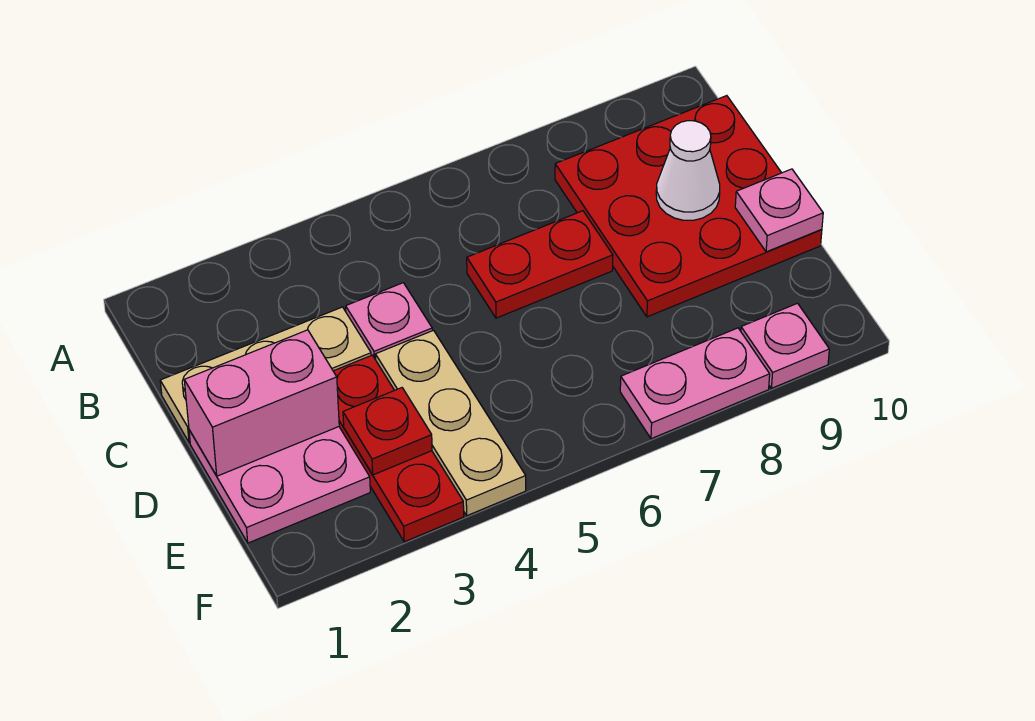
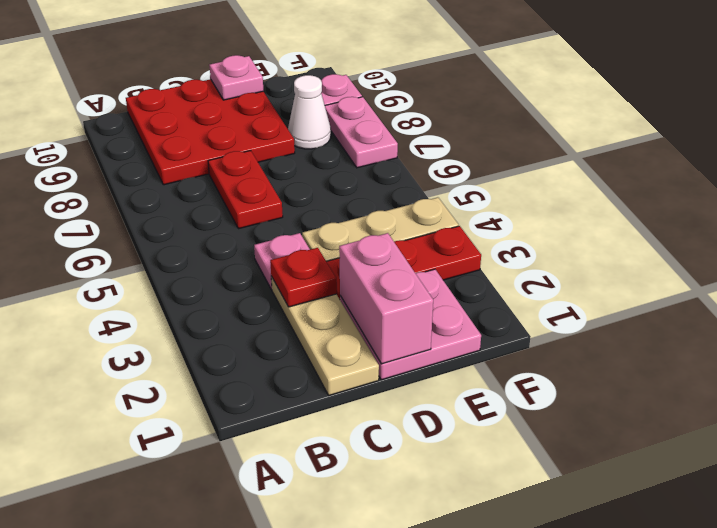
white cone C9 level 2 -> white cone E8 level 1
red plate E3 level 2 -> red plate C3 level 2

